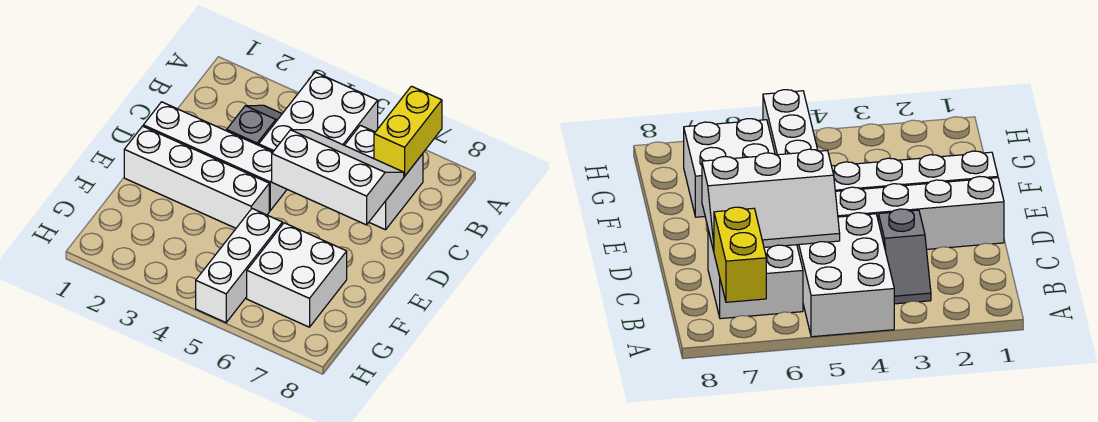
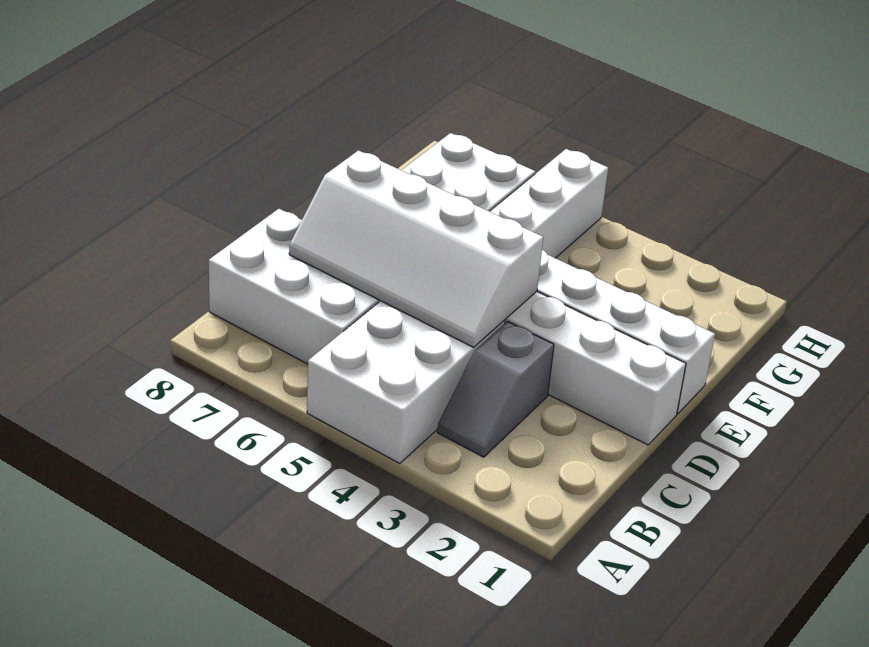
yellow brick A7:B7 level 2 -> none
white brick B6:C7 level 1 -> white brick B6:C8 level 1
white slope C5:D7 level 2 top D -> white slope C4:D7 level 2 top D

